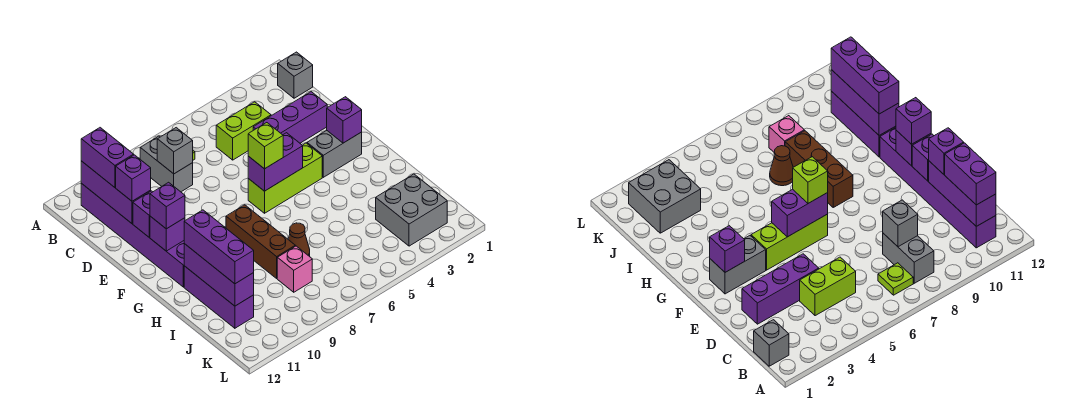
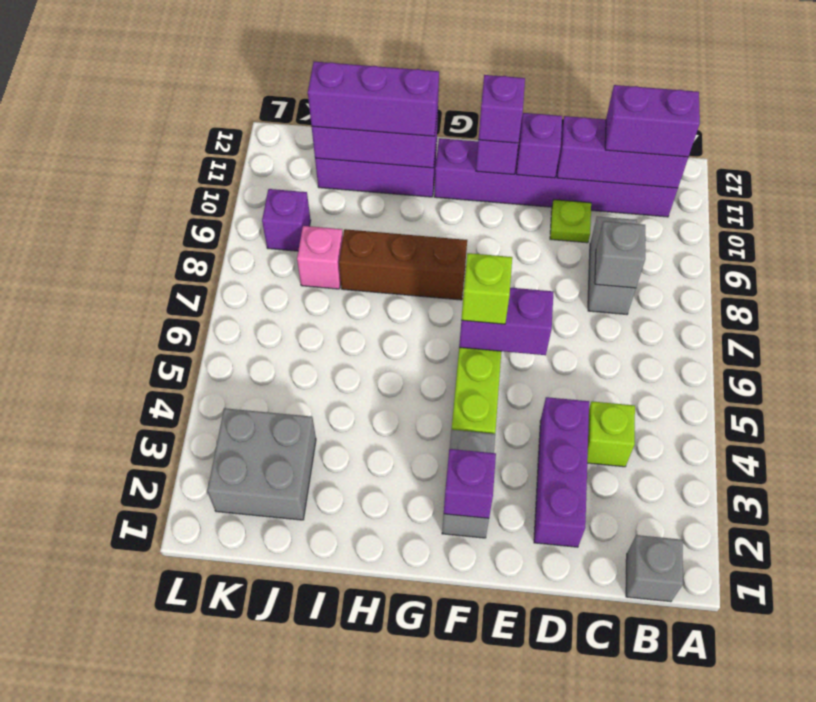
lime plate B7 level 1 -> lime plate D10 level 1
grey brick B8:C8 level 1 -> grey brick C8:C9 level 1
lime brick C4:C5 level 1 -> lime brick C4 level 1
purple brick D11 level 3 -> purple brick K9 level 1
purple brick F5:F6 level 2 -> purple brick E6:F6 level 2
brown cone I7 level 1 -> none

